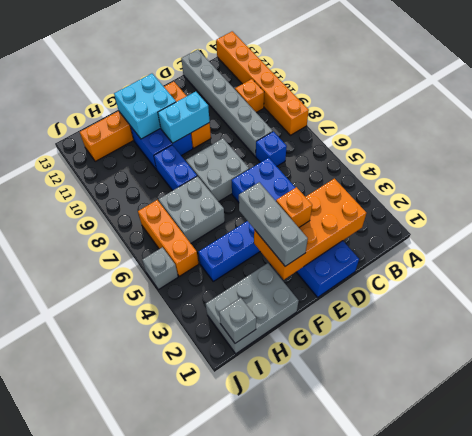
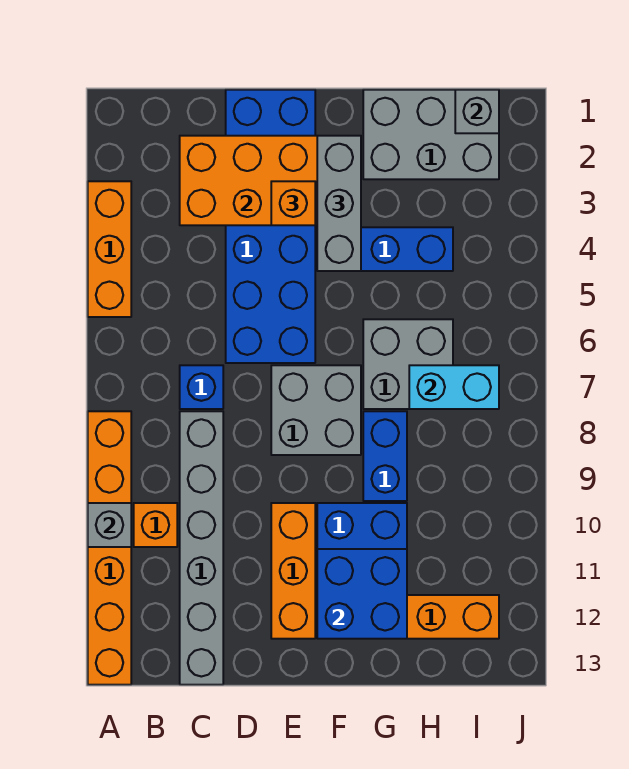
cyan brick E10:F10 level 2 -> cyan brick H7:I7 level 2
cyan brick F11:G12 level 2 -> blue brick F11:G12 level 2
orange brick I5:I7 level 1 -> orange brick A3:A5 level 1
grey brick J5 level 1 -> grey brick A10 level 2

